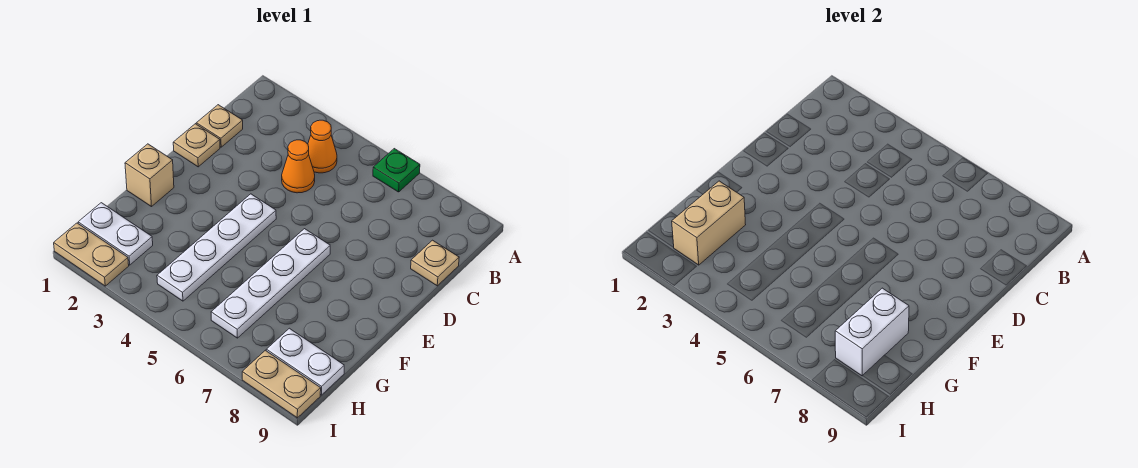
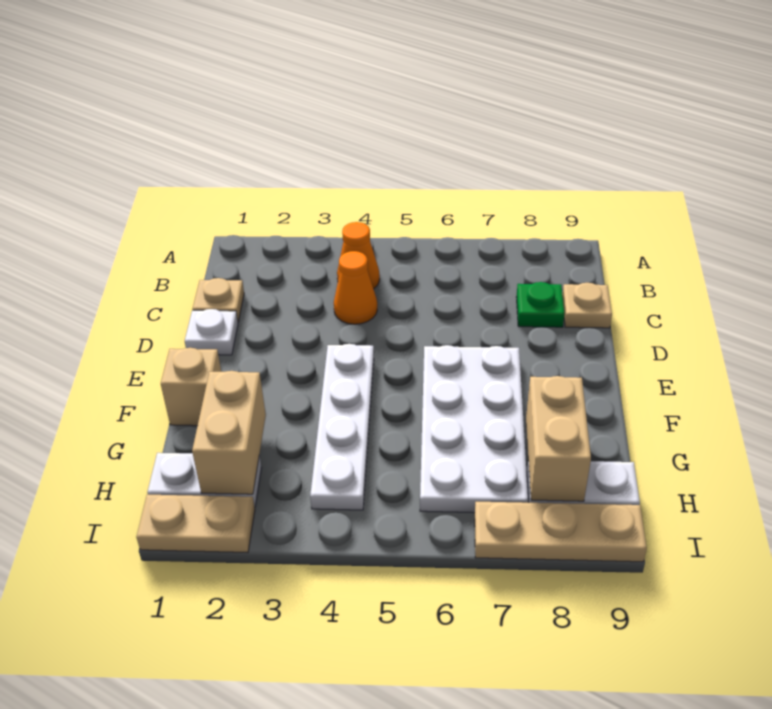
green plate A6 level 1 -> green plate C8 level 1
tan plate D1 level 1 -> white plate D1 level 1
white plate E6:H6 level 1 -> white plate E6:H7 level 1
white brick G8:H8 level 2 -> tan brick G8:H8 level 2
tan plate I8:I9 level 1 -> tan plate I7:I9 level 1

